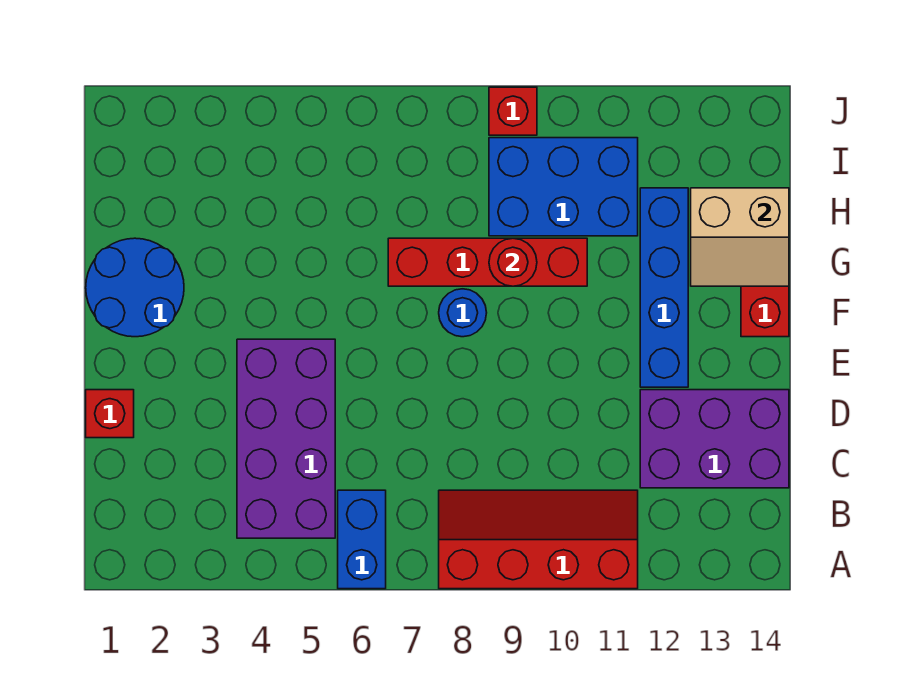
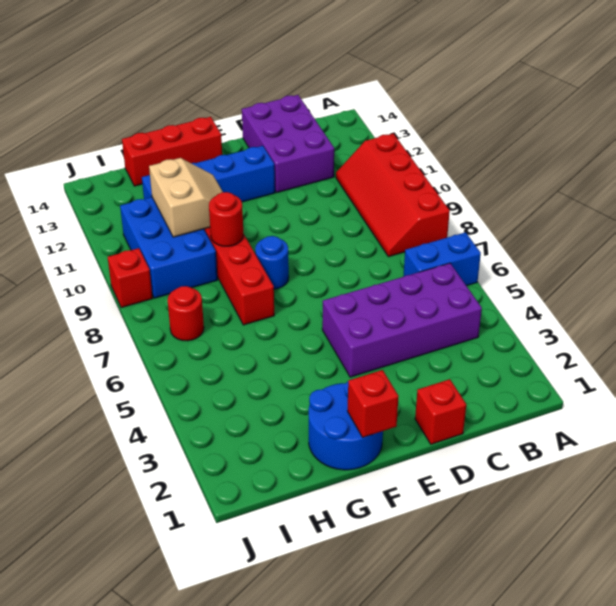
none -> red brick F1 level 2
tan slope G13:H14 level 2 top H -> tan slope G10:H11 level 2 top H
none -> red round brick I7 level 1

